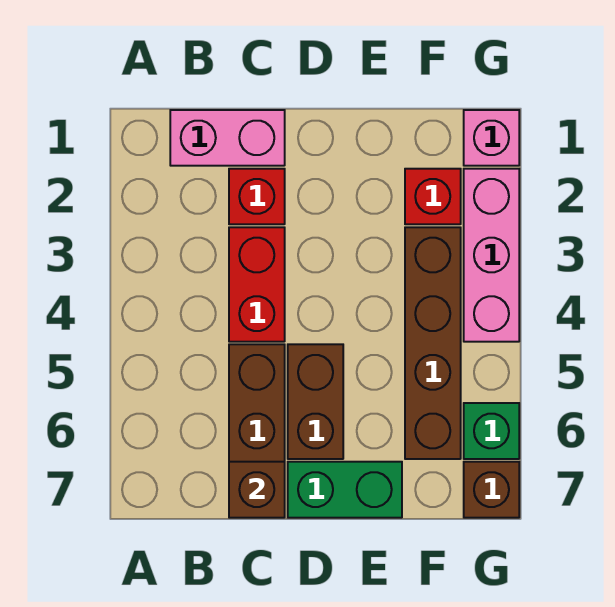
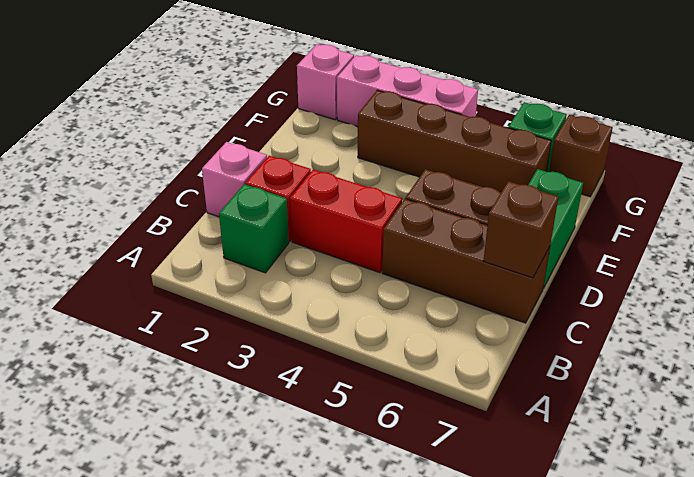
pink brick B1:C1 level 1 -> pink brick C1 level 1
none -> green brick B2 level 1
red brick F2 level 1 -> none

